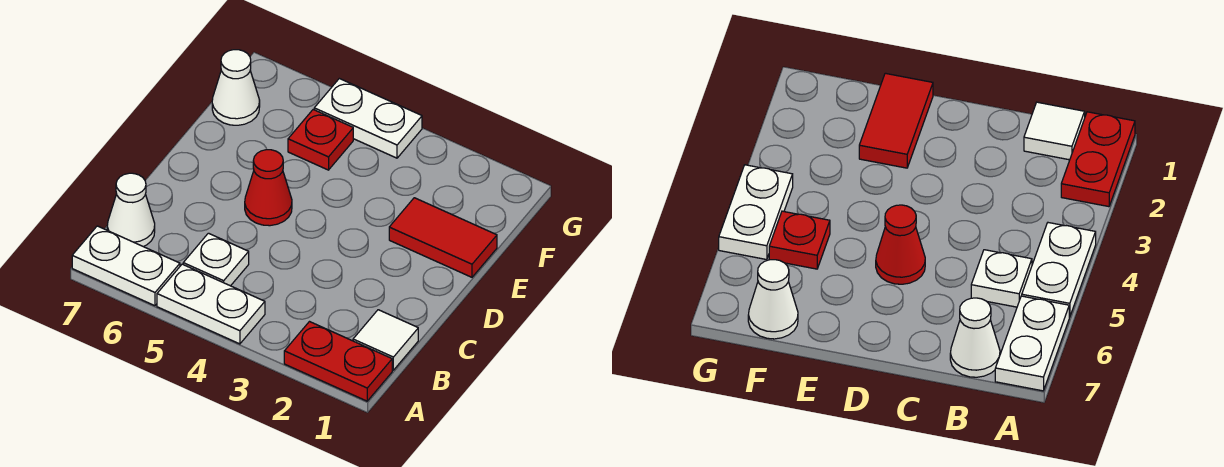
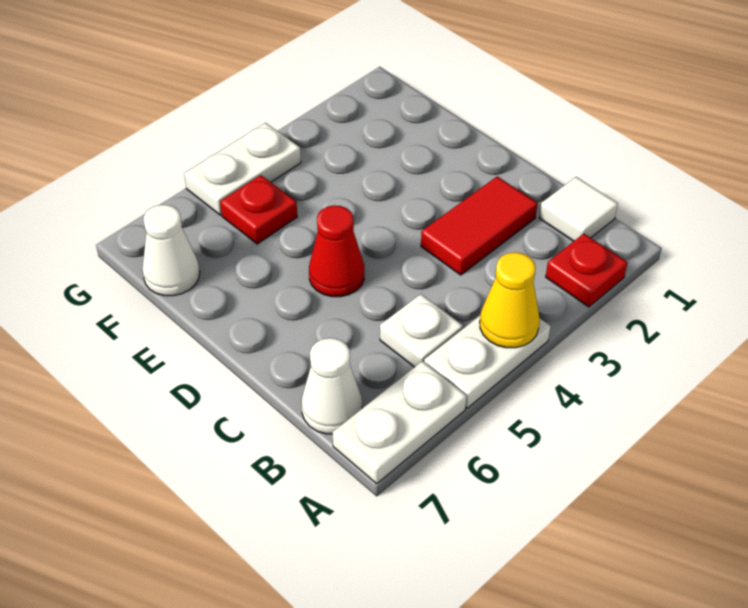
red plate A1:A2 level 1 -> red plate A2 level 1
none -> yellow cone A4 level 2
red tile E1:E2 level 1 -> red tile C2:C3 level 1

